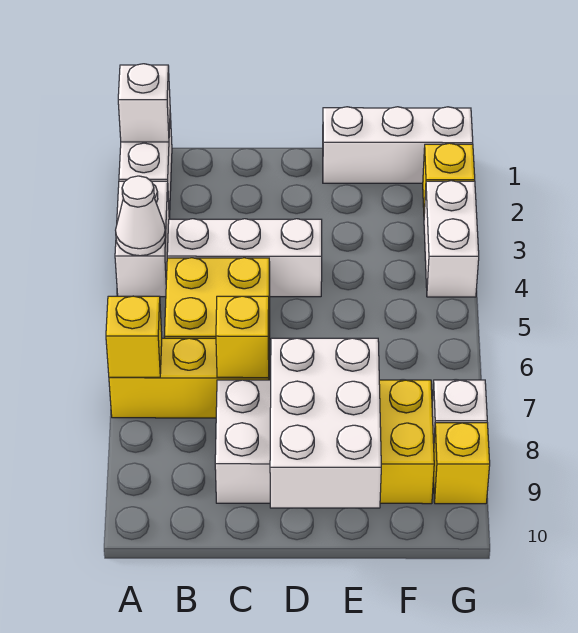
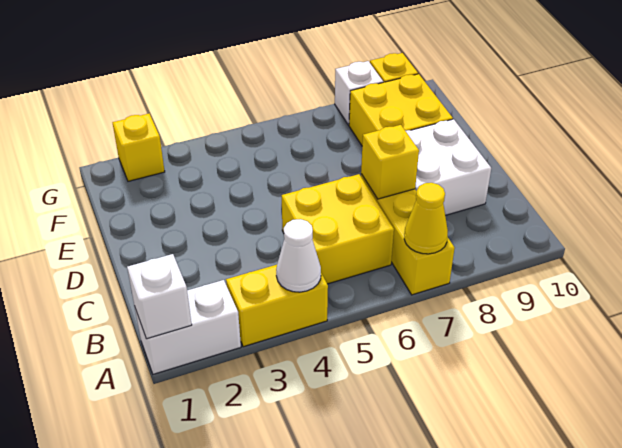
white brick A3:A4 level 1 -> yellow brick A3:A4 level 1
yellow brick A7 level 2 -> yellow cone A7 level 2
white brick B4:D4 level 1 -> none
white brick D8:E10 level 2 -> none
white brick E1:G1 level 1 -> none
white brick G3:G4 level 1 -> none

